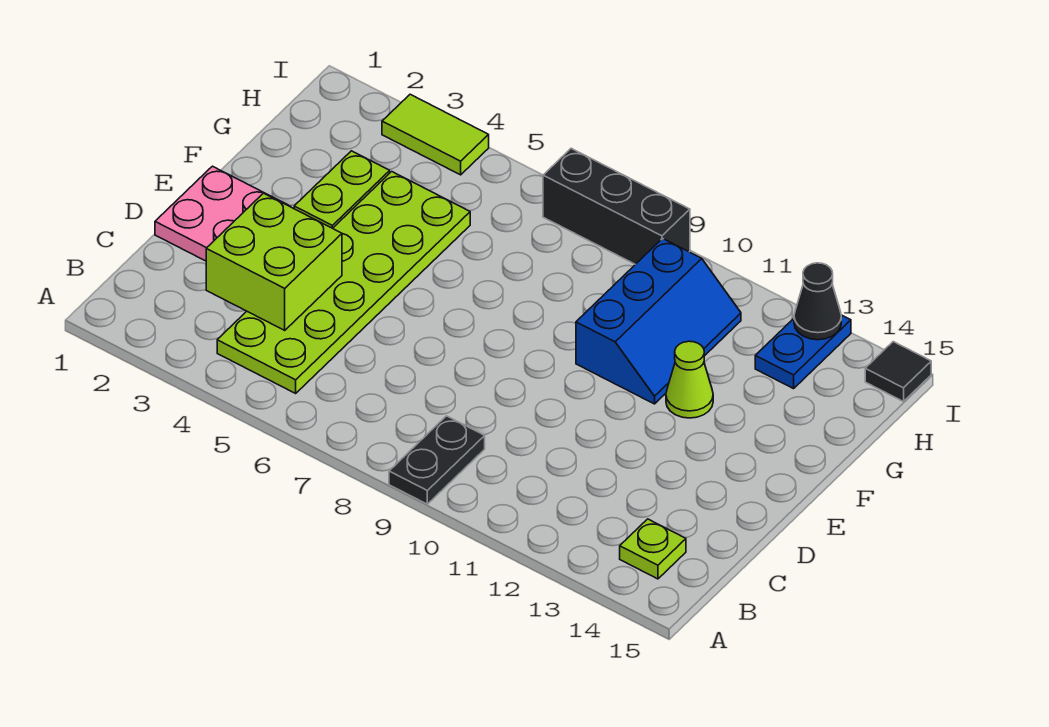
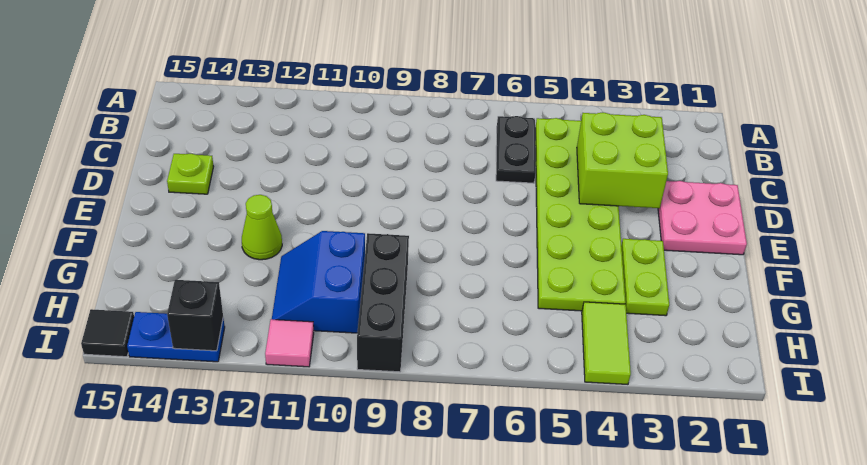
black plate A9:B9 level 1 -> black plate B6:C6 level 1
lime plate B14 level 1 -> lime plate D14 level 1
blue slope F10:H11 level 1 top 10 -> blue slope G10:H11 level 1 top 10
blue plate H13:I13 level 1 -> blue plate I13:I14 level 1
lime tile I3:I4 level 1 -> lime tile H4:I4 level 1
black brick I7:I9 level 1 -> black brick G9:I9 level 1
none -> pink tile I11 level 1
black cone I13 level 2 -> black brick I13 level 2

